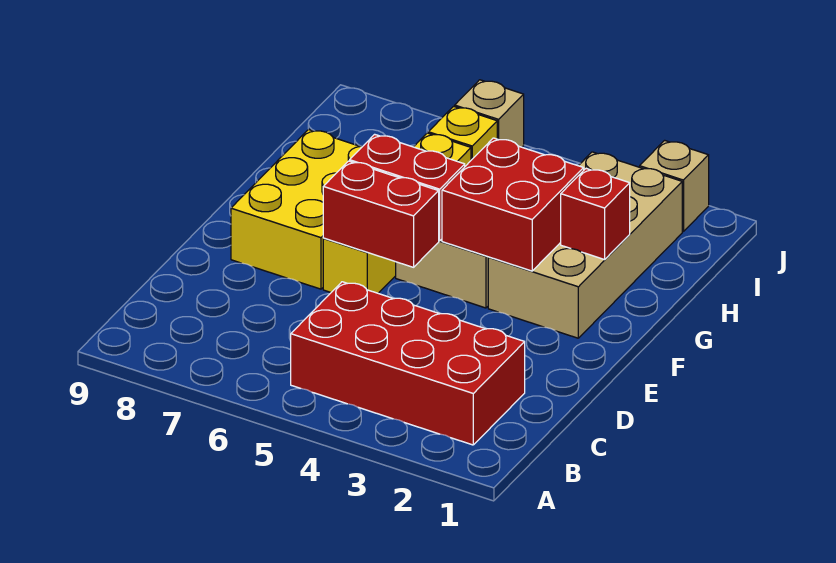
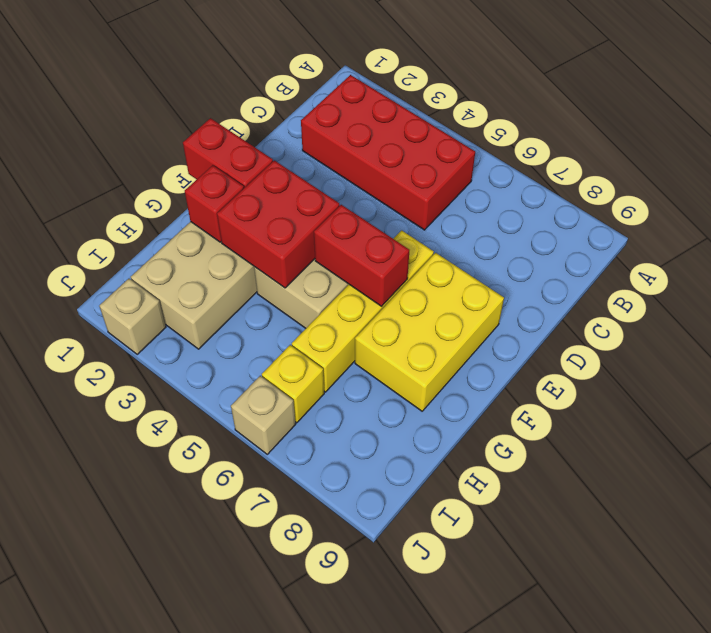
red brick E5:E6 level 2 -> red brick F1:F2 level 2

